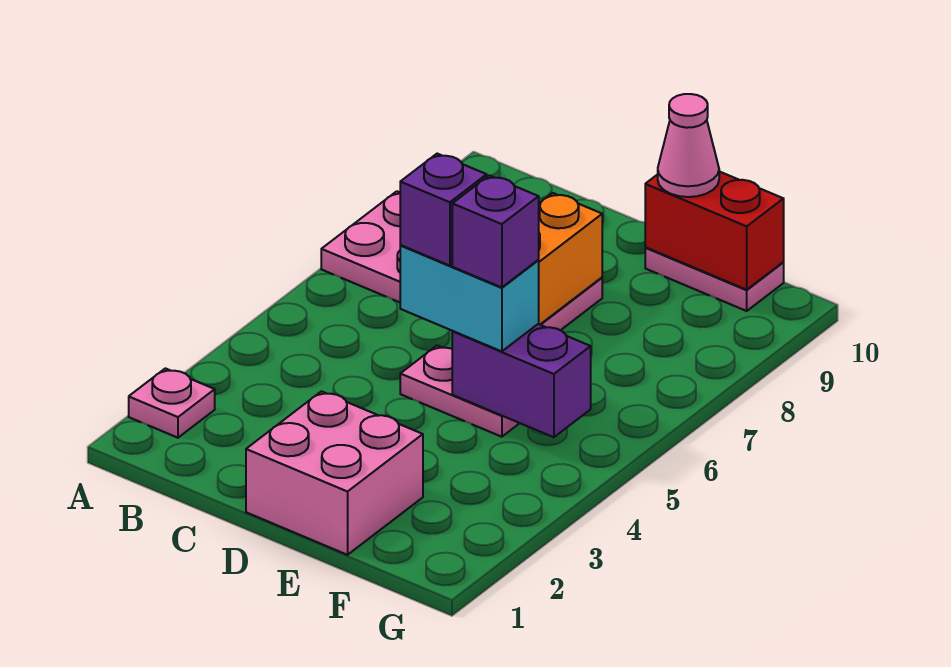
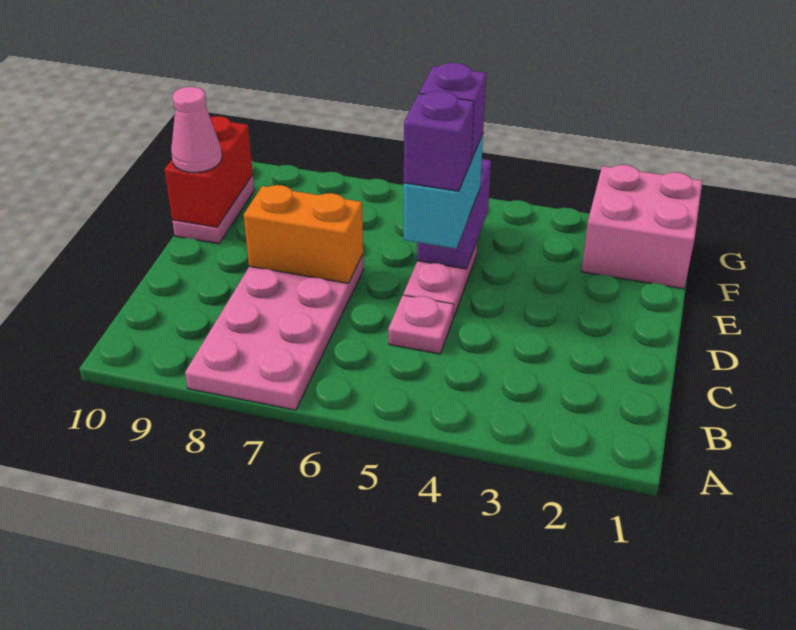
pink plate A2 level 1 -> pink plate C5 level 1
pink brick D1:E2 level 1 -> pink brick F1:G2 level 1

